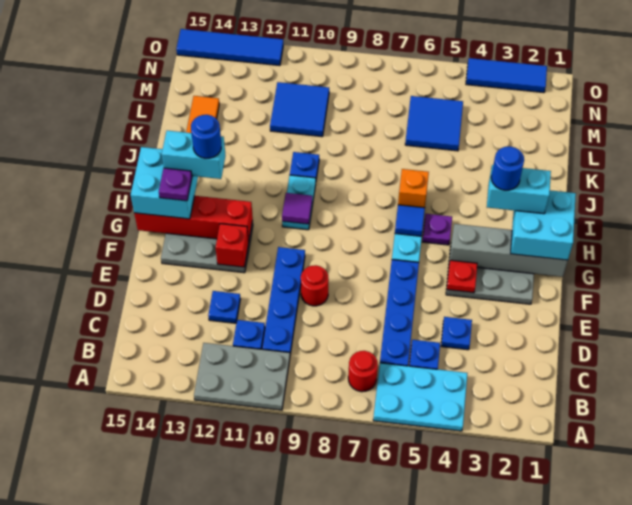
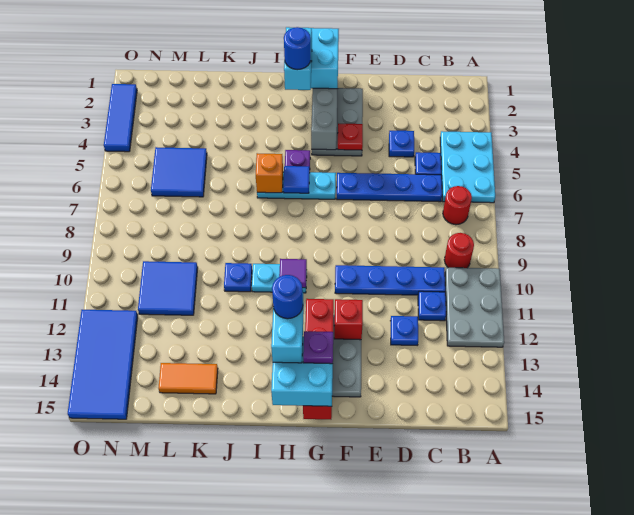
red round brick E9 level 1 -> red round brick B9 level 1
blue tile O12:O15 level 1 -> blue tile N12:O15 level 1

